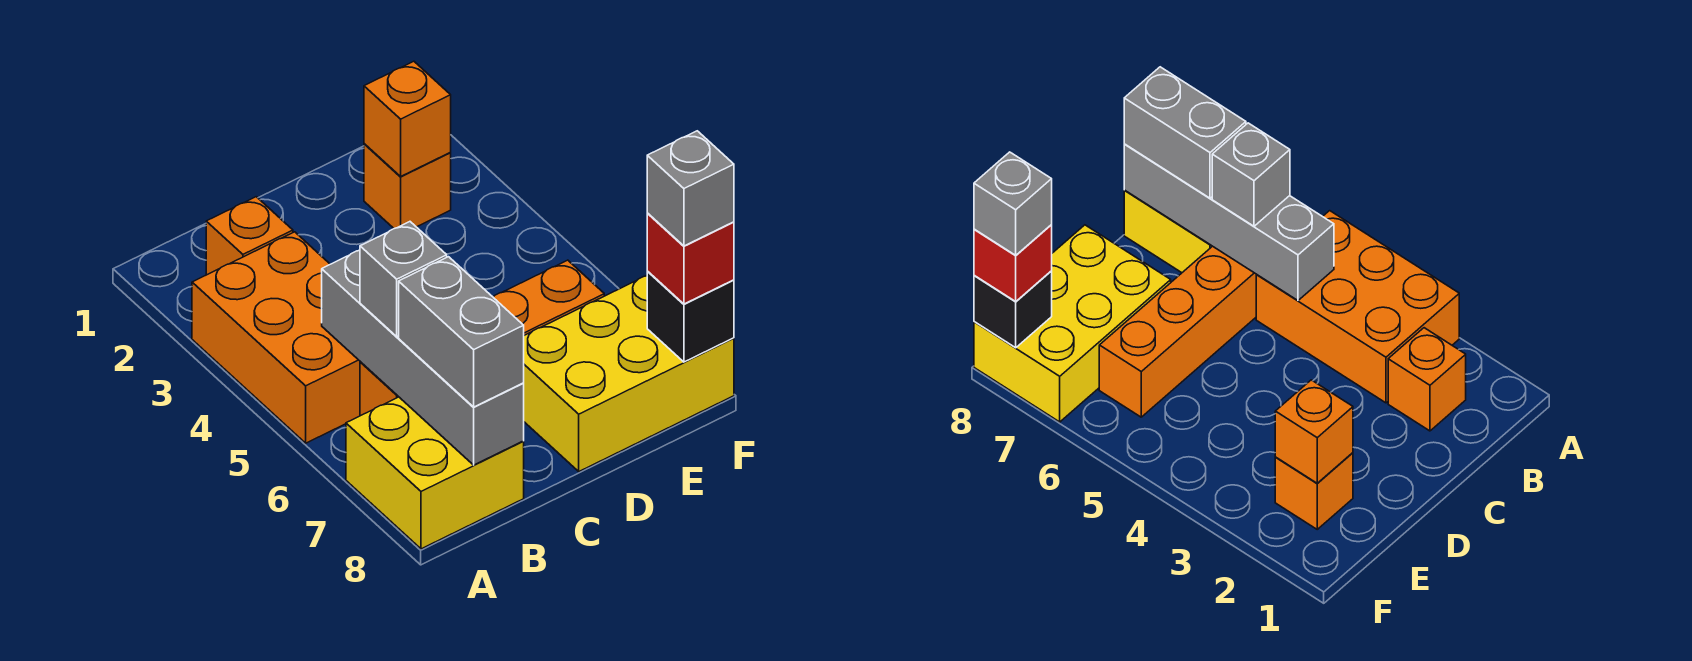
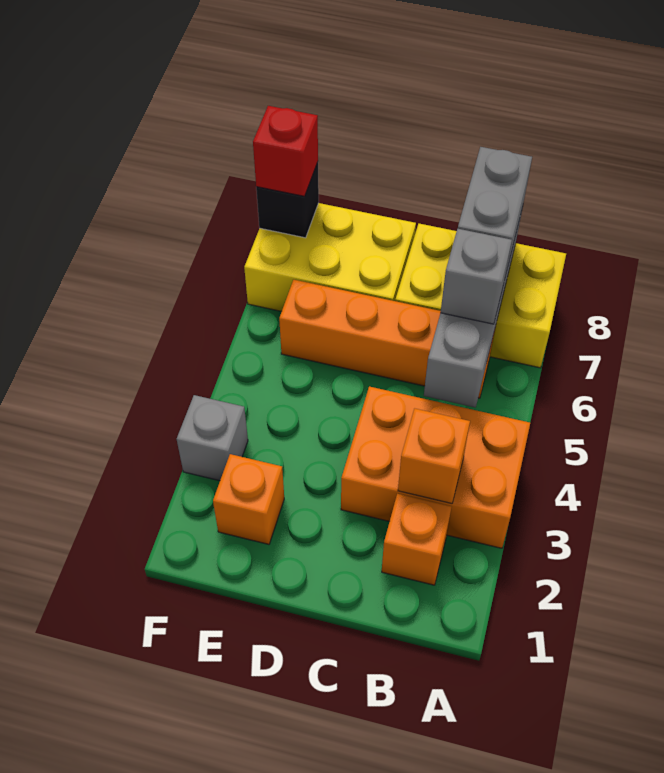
orange brick A3:B5 level 1 -> orange brick A3:C4 level 1
yellow brick A7:B8 level 1 -> yellow brick A7:C8 level 1
orange brick E2 level 2 -> orange brick B3 level 2
grey brick F8 level 4 -> grey brick F3 level 1

